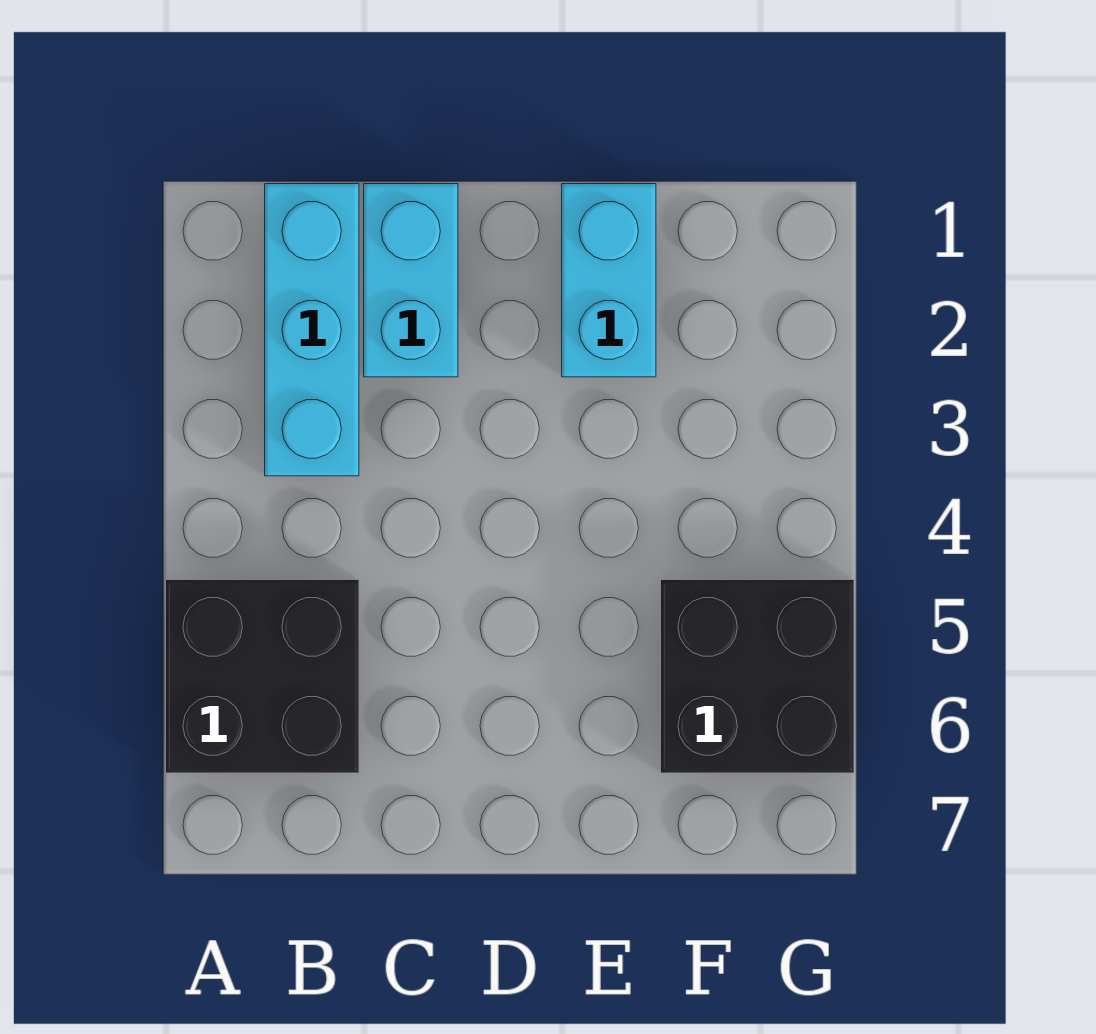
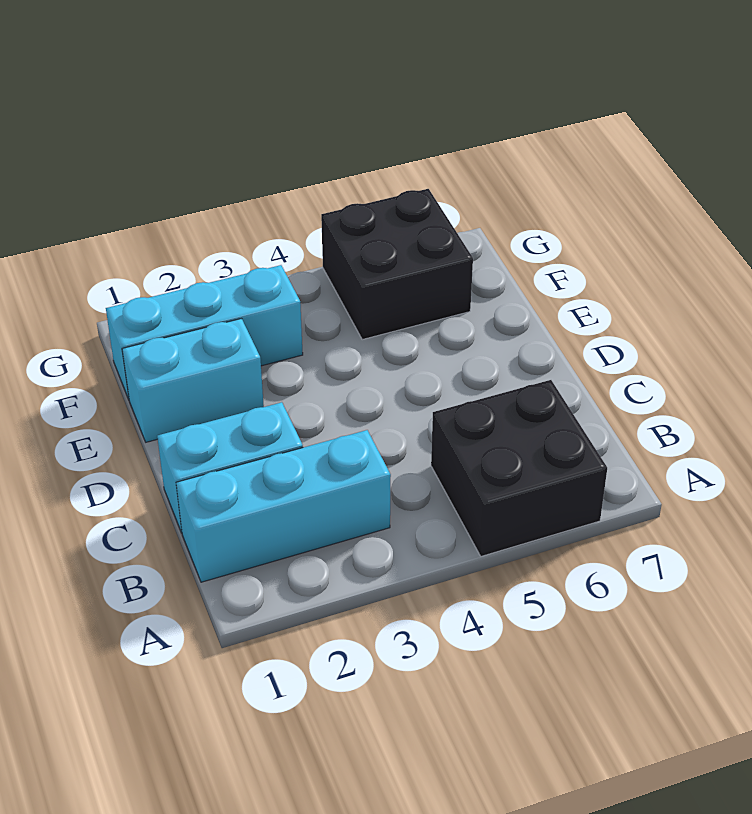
none -> cyan brick F1:F3 level 1

